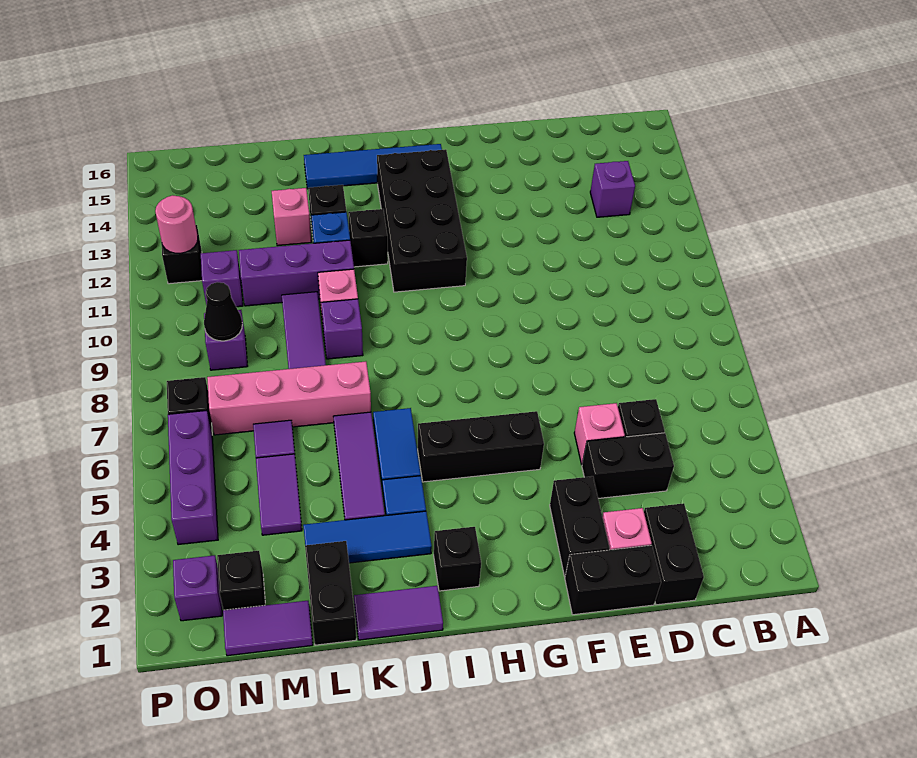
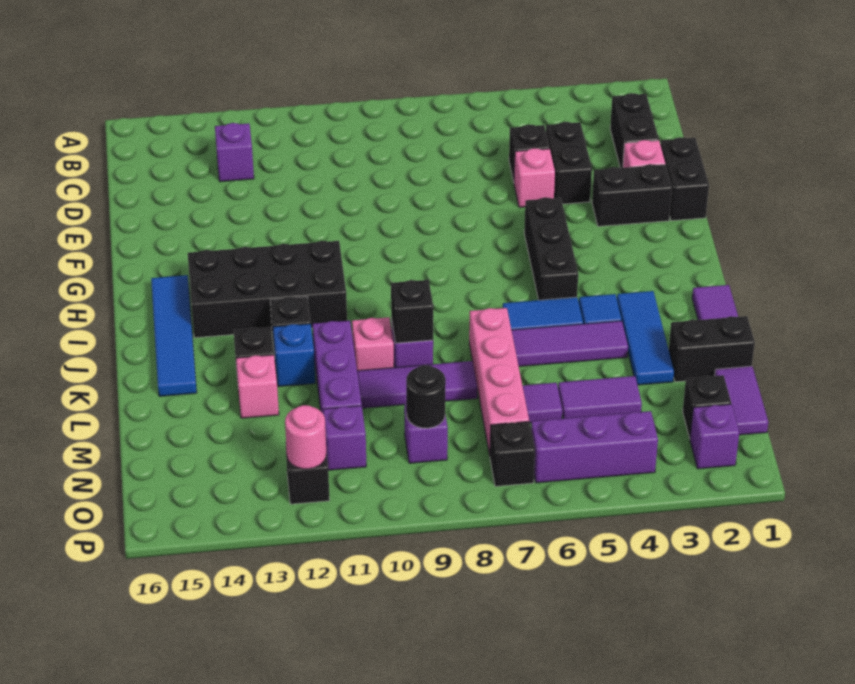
black brick D1:D2 level 1 -> black brick C2:D2 level 1
black brick I2 level 1 -> black brick K9 level 2
black cone N9 level 2 -> black round brick N9 level 2

